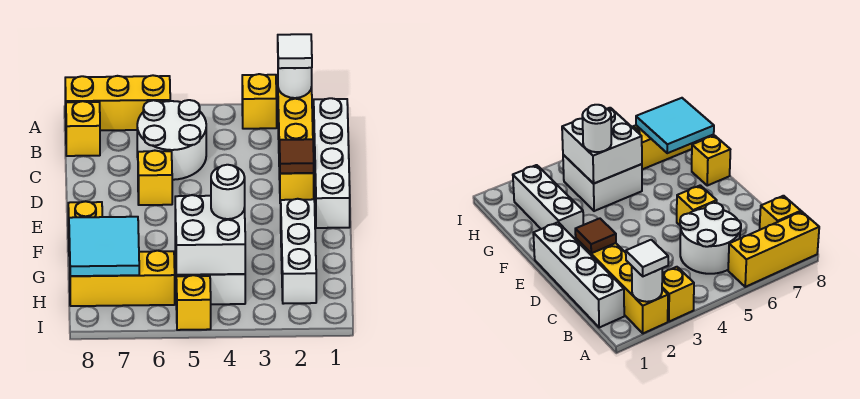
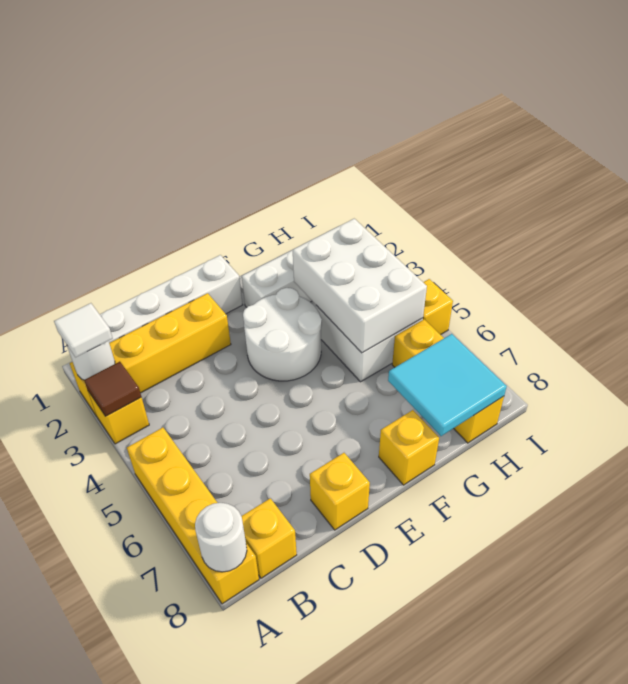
yellow brick A6:A8 level 1 -> yellow brick A5:A8 level 1
white round brick B5:C6 level 1 -> white round brick E3:F4 level 1
brown tile D2 level 2 -> brown tile A3 level 2
yellow brick D6 level 1 -> yellow brick D8 level 1
white brick G4:H5 level 2 -> white brick G3:H5 level 2
white round brick G4 level 3 -> white round brick A8 level 2

